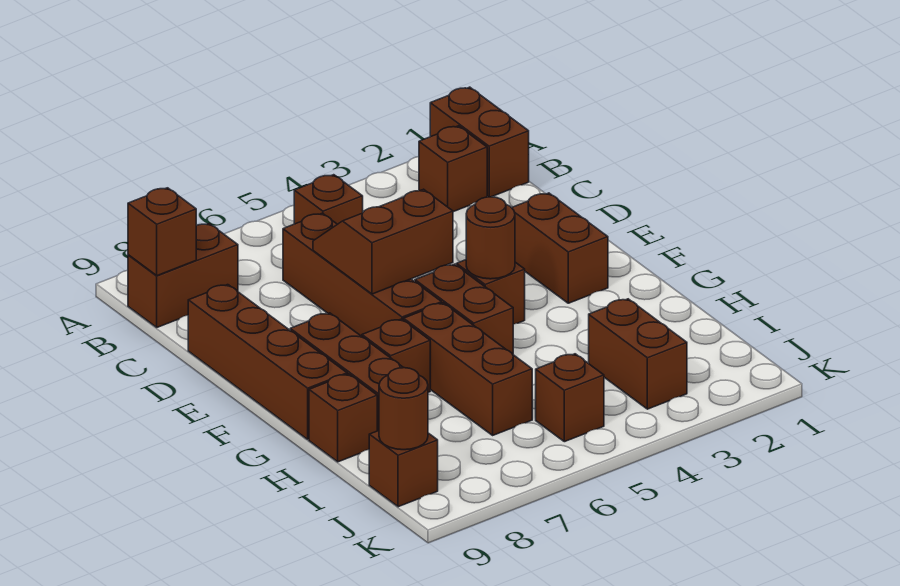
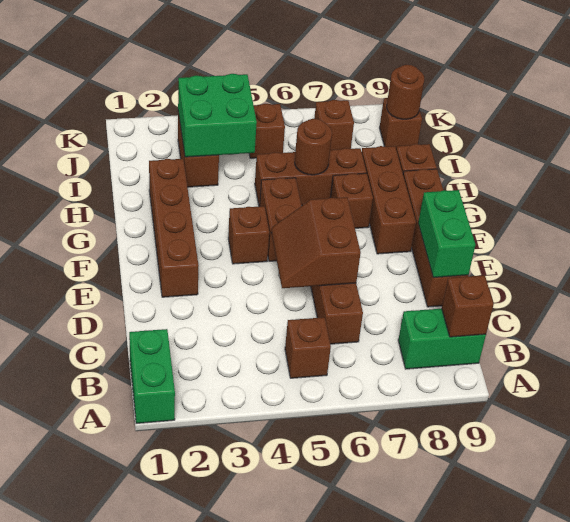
brown brick A1:B1 level 1 -> green brick A1:B1 level 1
brown brick B2 level 1 -> brown brick J7 level 1
brown brick B8:B9 level 1 -> green brick B8:B9 level 1
brown slope D5:E6 level 2 top E -> brown slope D5:E6 level 2 top 6
none -> green brick D9:E9 level 2
brown brick E2:F2 level 1 -> brown brick E2:H2 level 1
brown round brick F4 level 2 -> brown round brick H6 level 2
brown brick G6:I6 level 1 -> brown brick H5:H7 level 1
none -> green brick I3:J4 level 2

